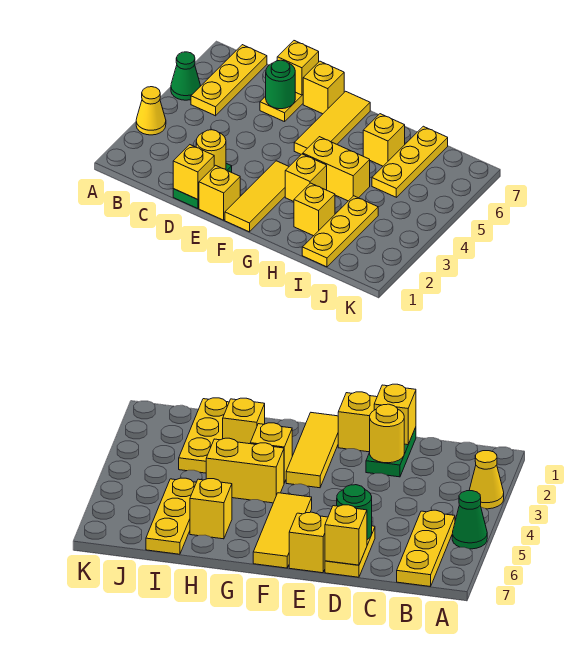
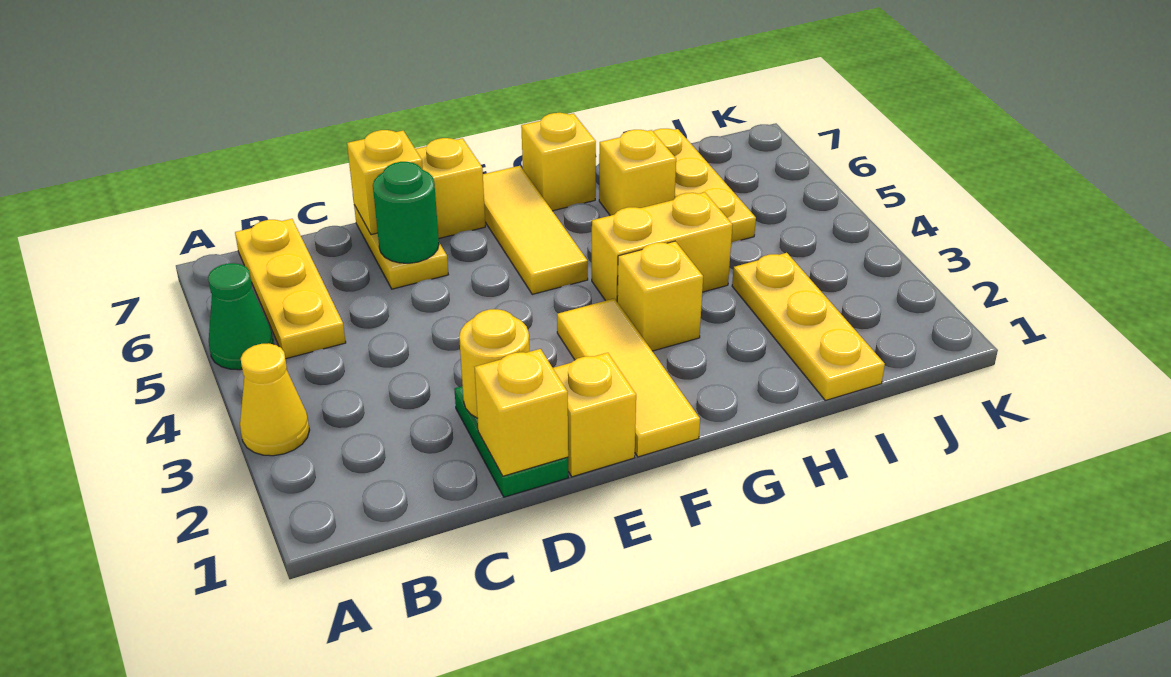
yellow brick H2 level 1 -> yellow brick G7 level 1

